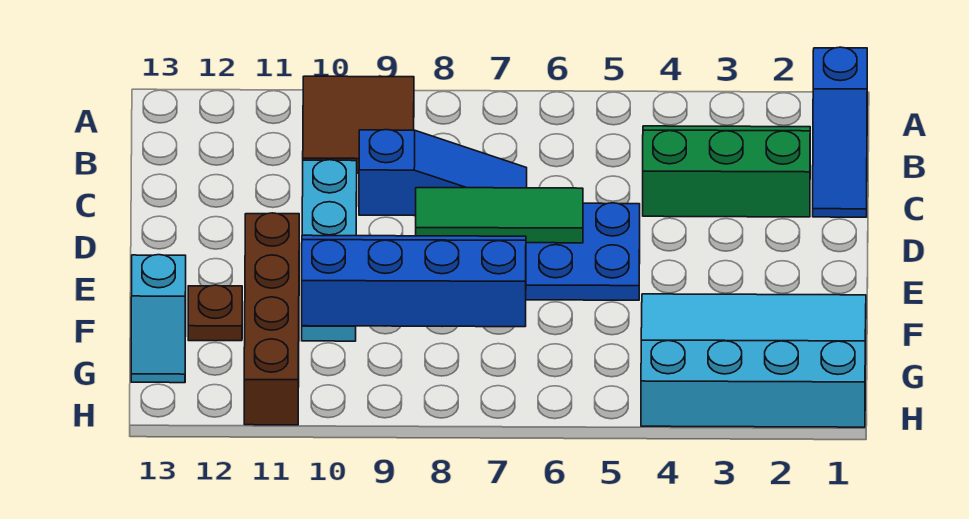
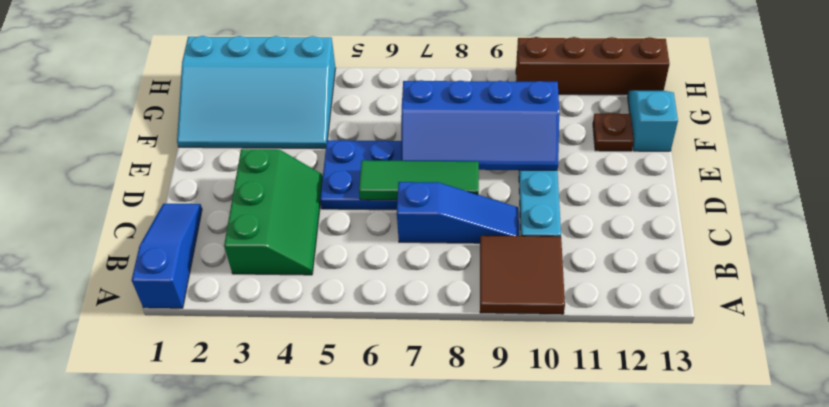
green slope B2:C4 level 1 top C -> green slope B3:D4 level 1 top 3
blue slope C7:C9 level 1 top 9 -> blue slope C7:C9 level 1 top 7
brown brick E11:H11 level 1 -> brown brick H10:H13 level 1

